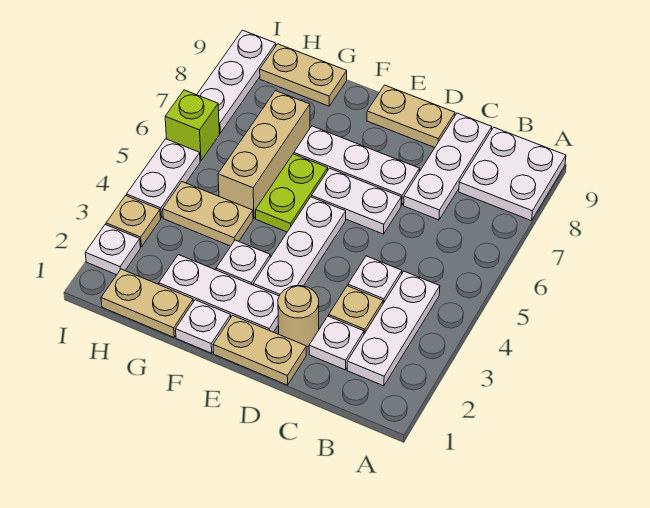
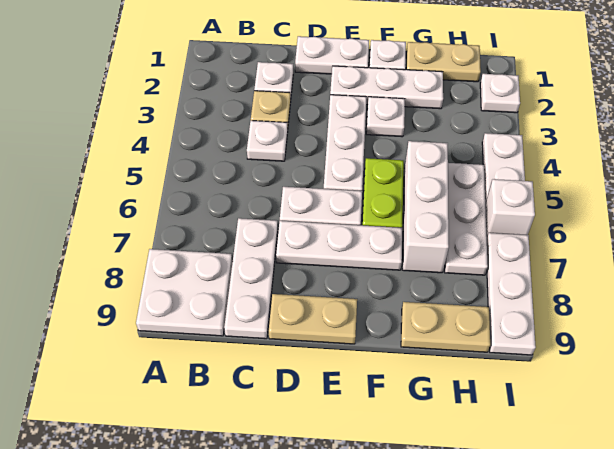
white plate B2:B4 level 1 -> white plate H5:H7 level 1
tan plate D1:E1 level 1 -> white plate D1:E1 level 1
tan round brick D2 level 1 -> none
tan plate G4:H4 level 1 -> none
tan brick G5:G7 level 1 -> white brick G5:G7 level 1
tan plate I3 level 1 -> none
lime brick I6 level 1 -> white brick I6 level 1

